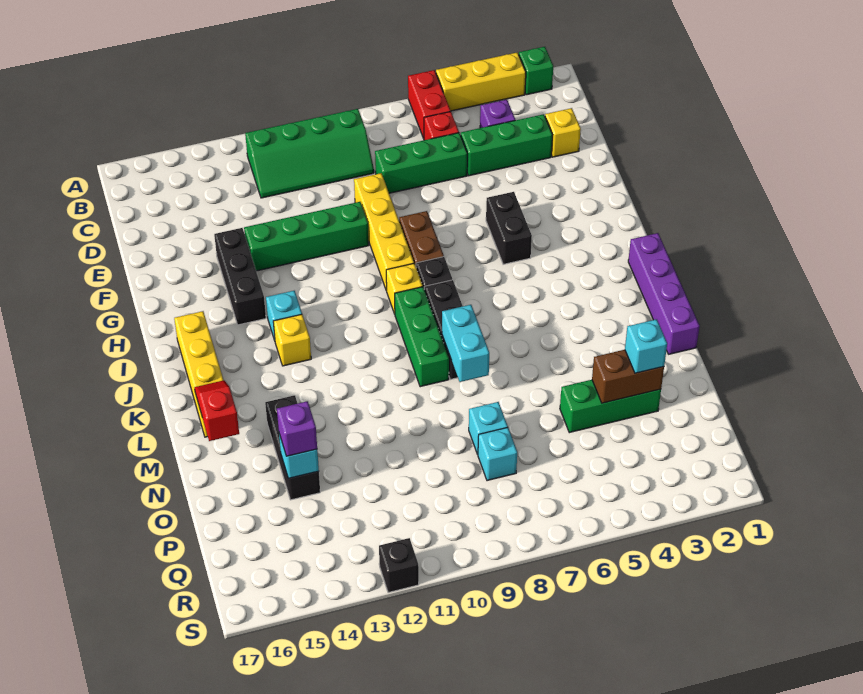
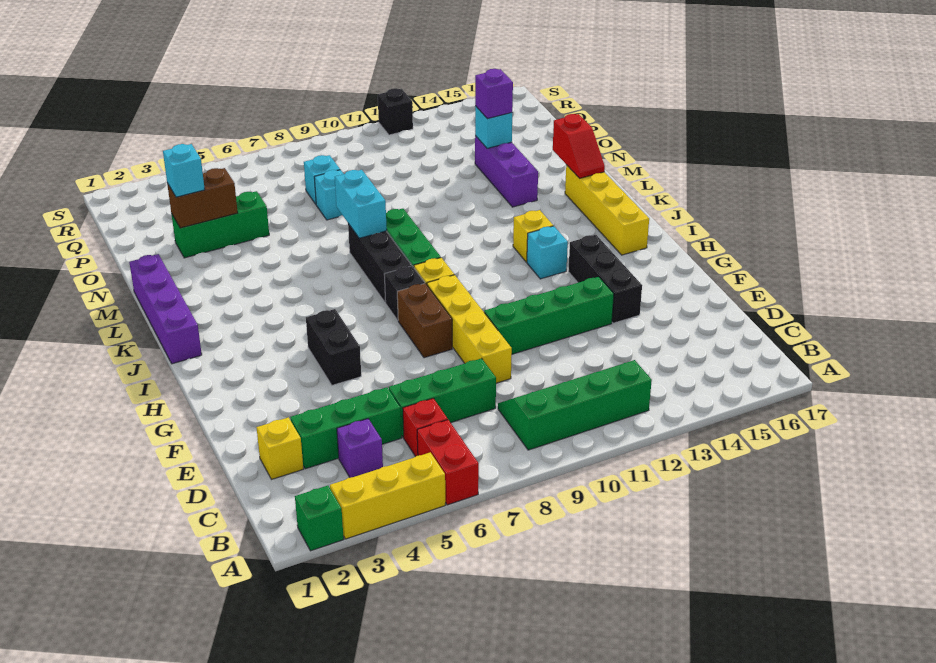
black brick M14:O14 level 1 -> purple brick M14:O14 level 1

